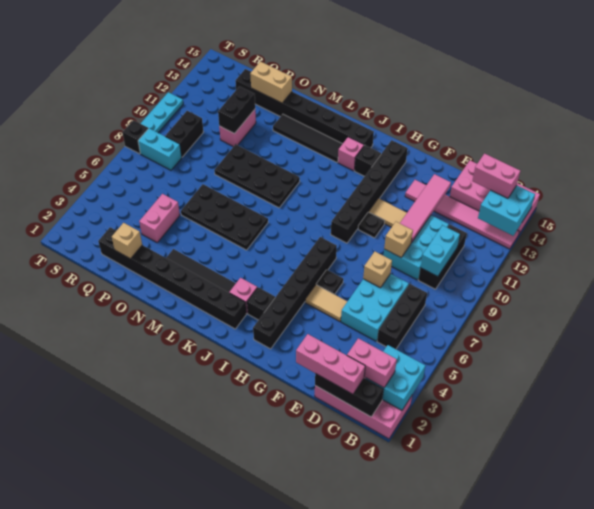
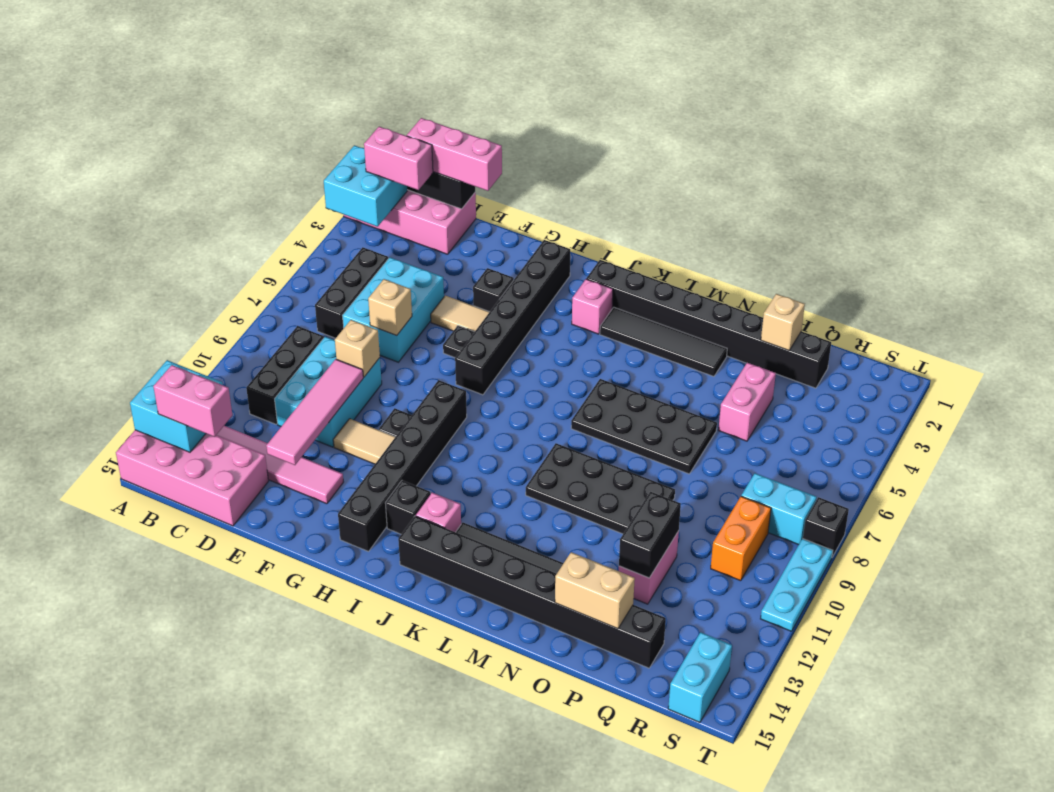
cyan brick C9:C10 level 2 -> cyan brick S14:S15 level 1
black brick I3 level 1 -> black brick G4 level 1
black brick R9:R10 level 1 -> orange brick R9:R10 level 1

